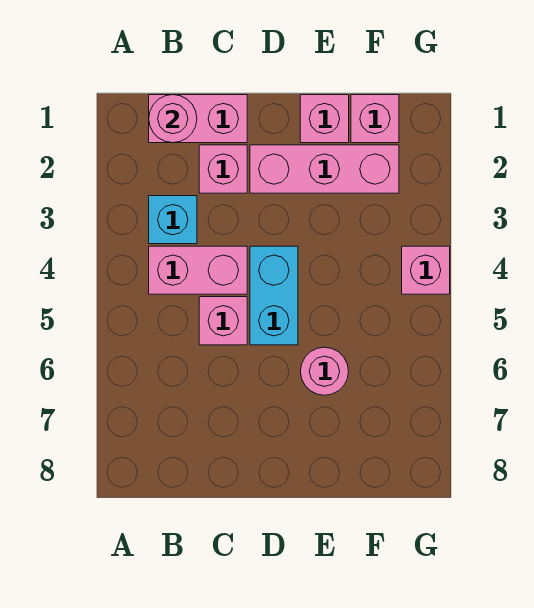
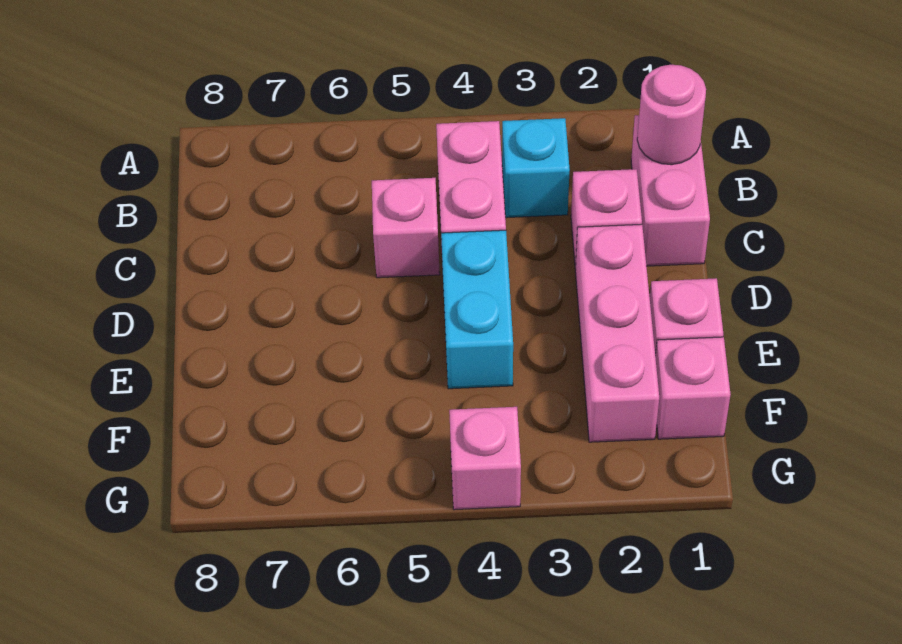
cyan brick D4:D5 level 1 -> cyan brick D4:E4 level 1
pink round brick E6 level 1 -> none

